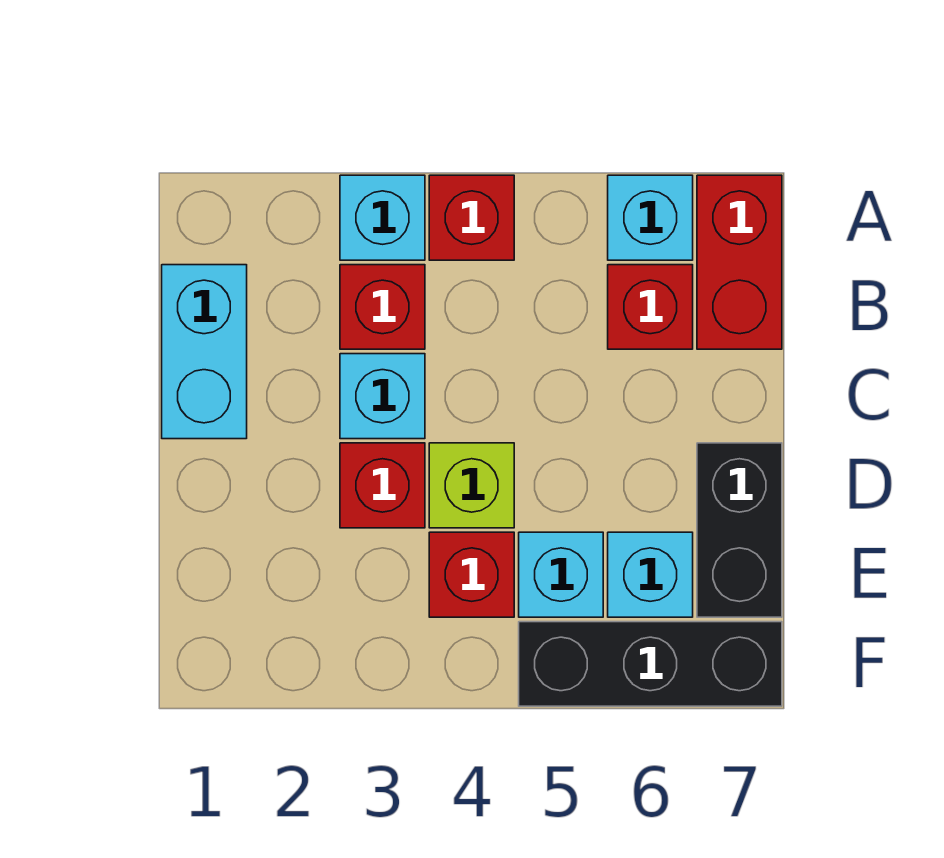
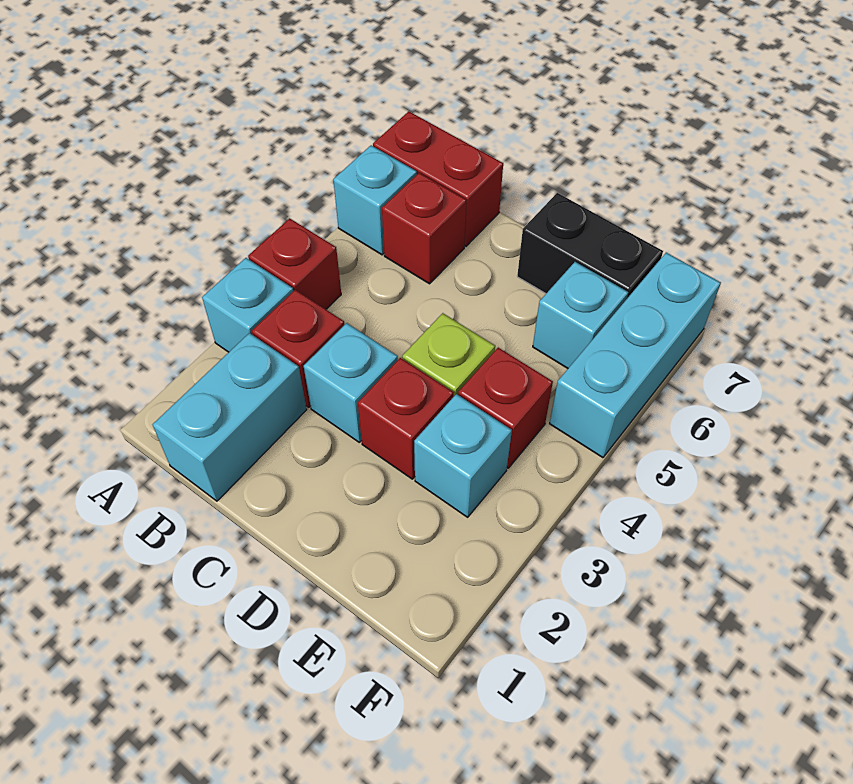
cyan brick B1:C1 level 1 -> cyan brick B1:B2 level 1
cyan brick E5 level 1 -> cyan brick E3 level 1
black brick F5:F7 level 1 -> cyan brick F5:F7 level 1

